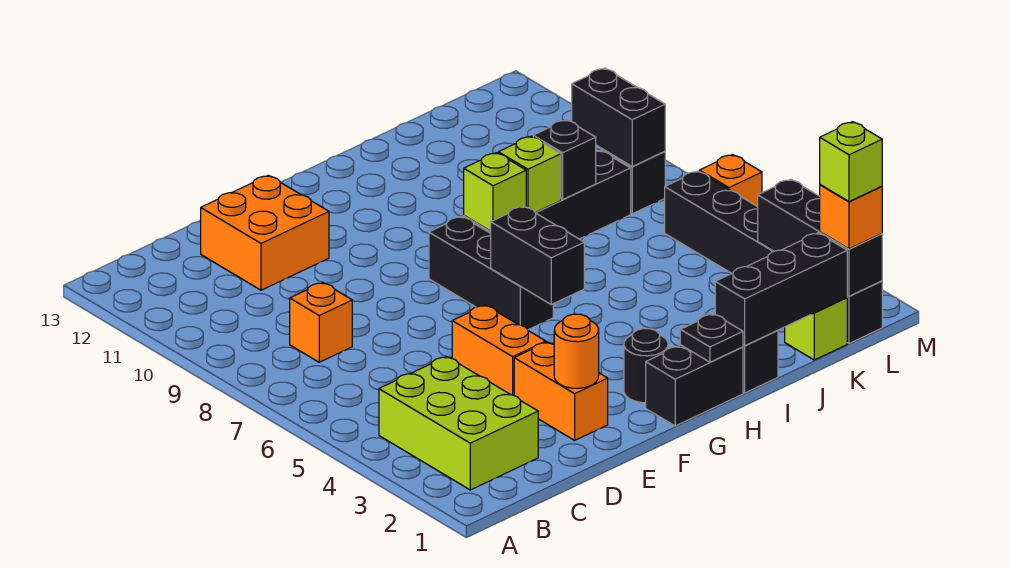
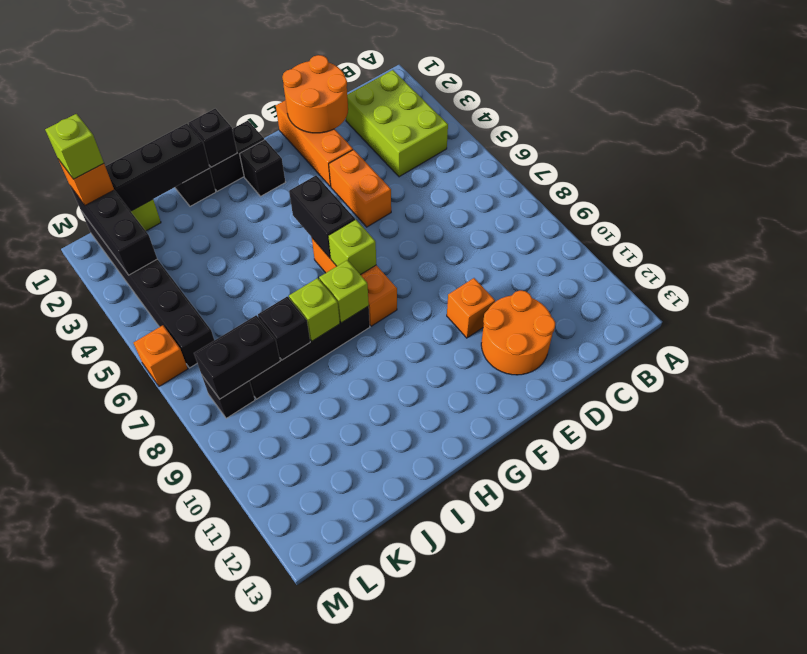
orange brick C8 level 1 -> orange brick E10 level 1
orange brick D11:E12 level 1 -> orange round brick D11:E12 level 1
orange brick E2:E3 level 1 -> orange brick E1:E3 level 1
orange round brick E2 level 2 -> orange round brick D1:E2 level 2
black round brick G2 level 1 -> black brick G2 level 1
black brick G6:G8 level 1 -> orange brick G6:G8 level 1
none -> lime brick G7 level 2
black plate H1 level 2 -> black brick H1 level 2
black brick L8:L9 level 2 -> black brick K8:L8 level 2

